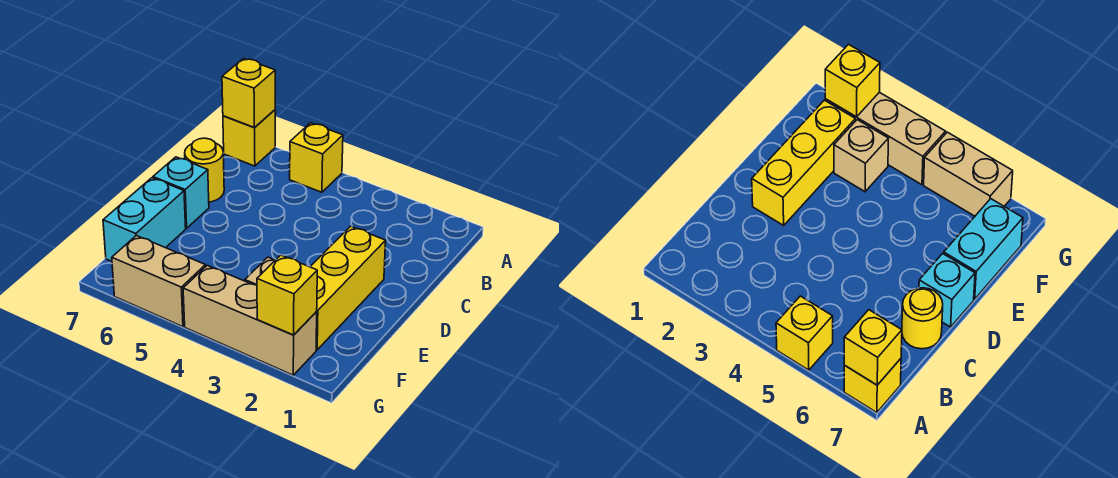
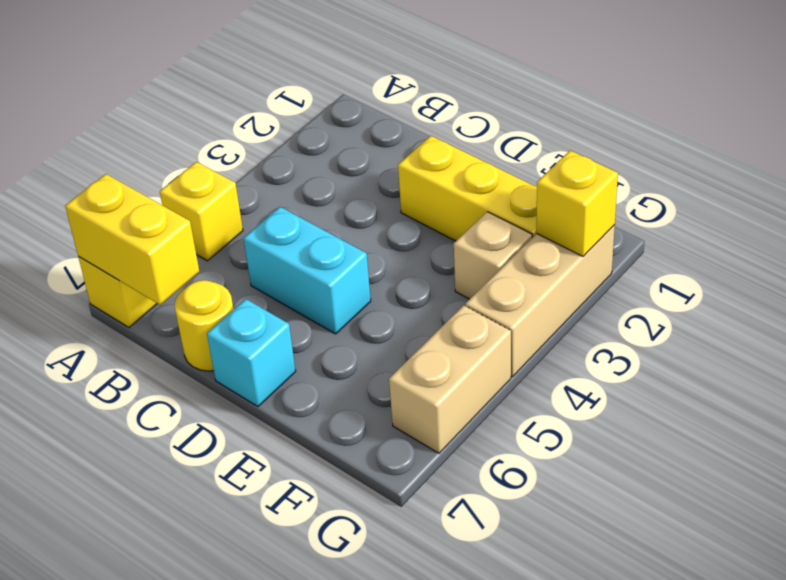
yellow brick A7 level 2 -> yellow brick A7:B7 level 2
cyan brick E7:F7 level 1 -> cyan brick C5:D5 level 1

